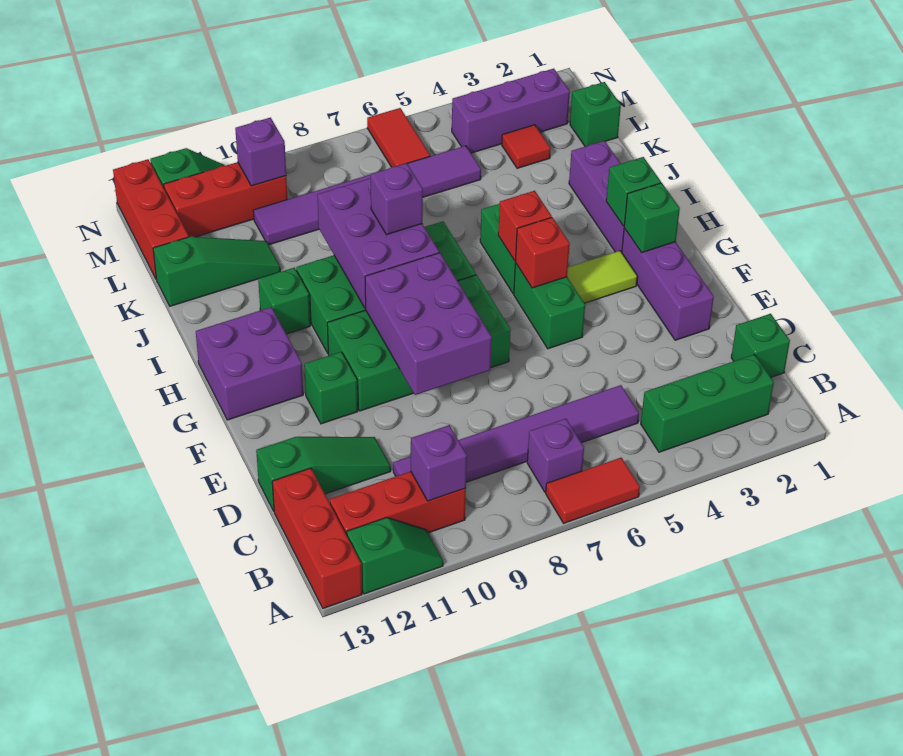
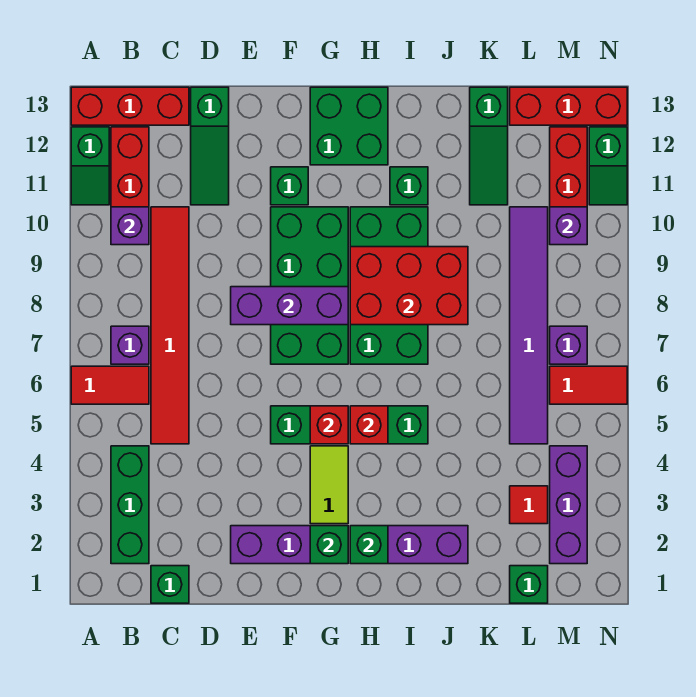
red tile A6:A7 level 1 -> red tile A6:B6 level 1
purple tile C5:C10 level 1 -> red tile C5:C10 level 1
purple brick E8:G9 level 2 -> purple brick E8:G8 level 2
purple brick G12:H13 level 1 -> green brick G12:H13 level 1
purple brick H8:J9 level 2 -> red brick H8:J9 level 2
purple brick I8 level 3 -> purple brick M7 level 1

